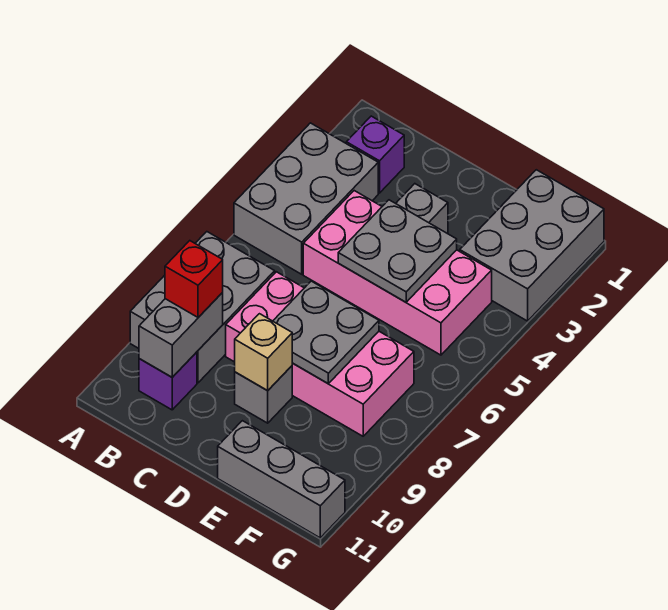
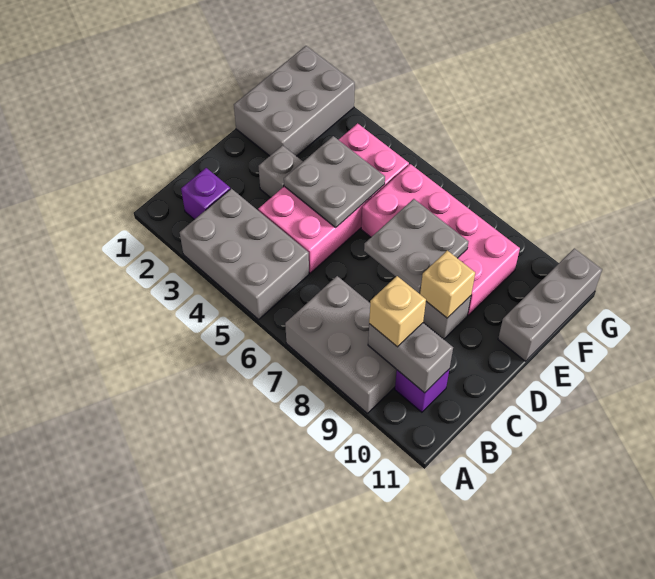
red brick B9 level 3 -> tan brick B9 level 3
pink brick C7:F8 level 1 -> pink brick E6:F9 level 1
grey brick F1:G3 level 1 -> grey brick E1:G2 level 1

